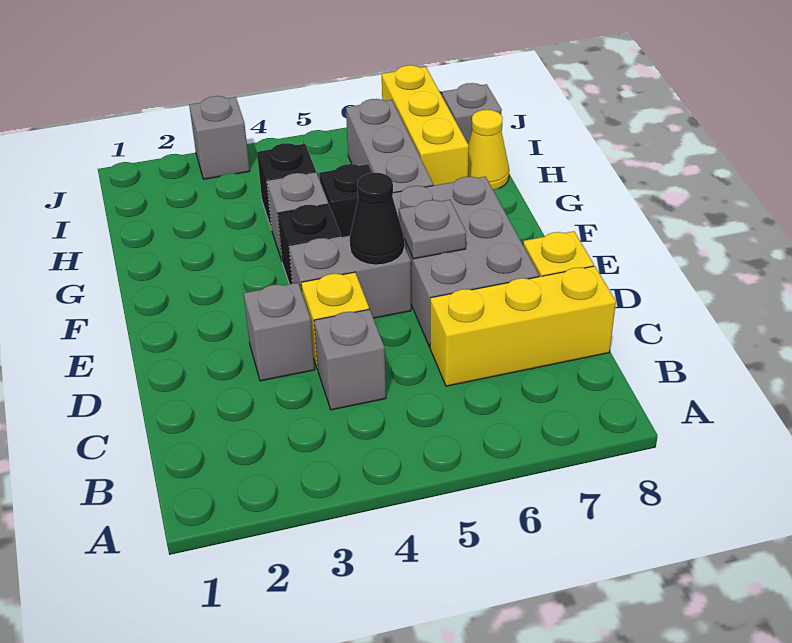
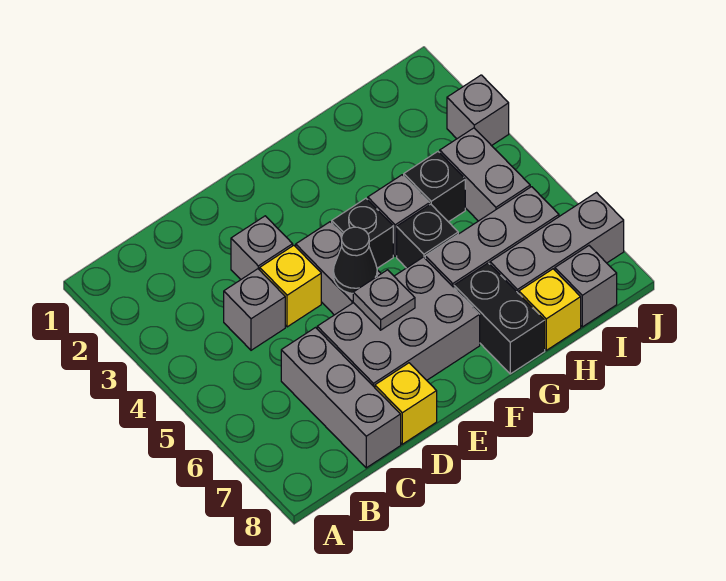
yellow brick C6:C8 level 1 -> grey brick C6:C8 level 1
none -> black brick G7:G8 level 1
yellow brick H7:J7 level 1 -> grey brick H7:J7 level 1
yellow cone H8 level 1 -> yellow brick H8 level 1
none -> grey brick I4:I5 level 1

